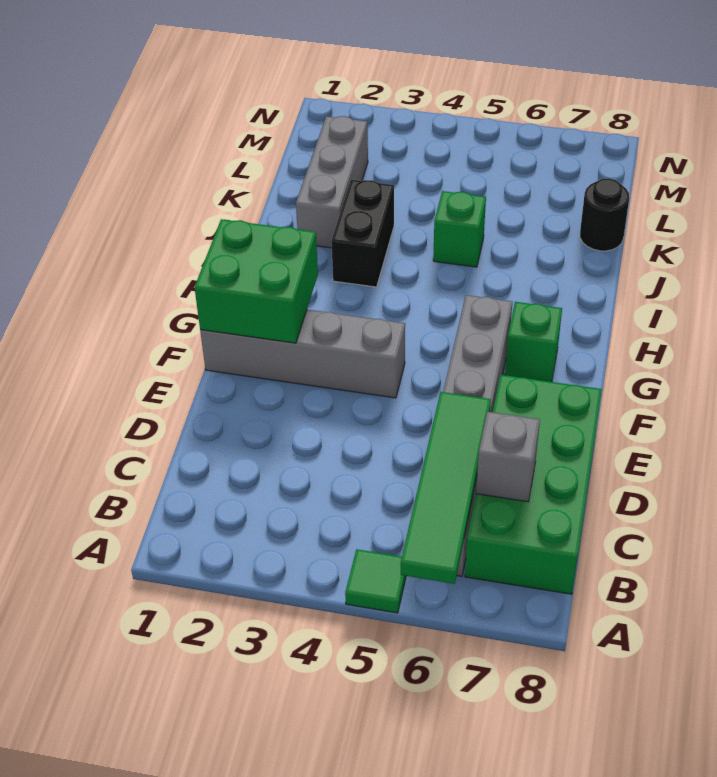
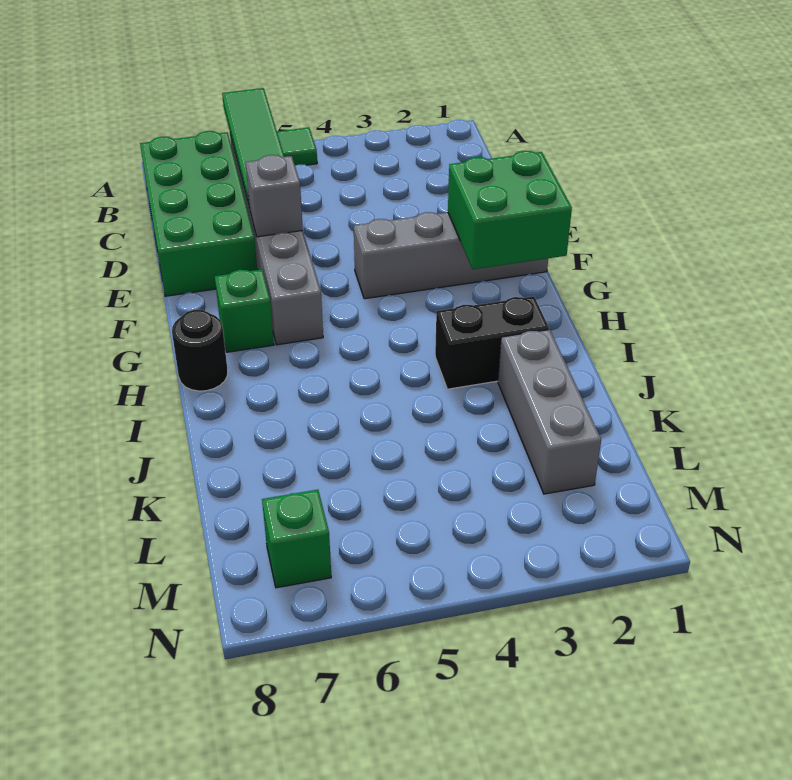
grey brick C7 level 2 -> grey brick E6 level 2
black brick I3:J3 level 1 -> black brick I2:I3 level 1
green brick J5 level 1 -> green brick M7 level 1
black round brick K8 level 1 -> black round brick H8 level 1

